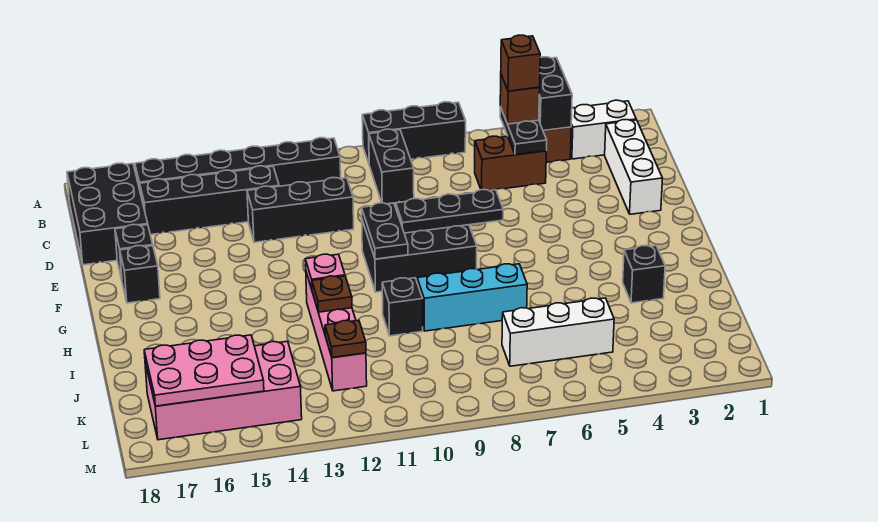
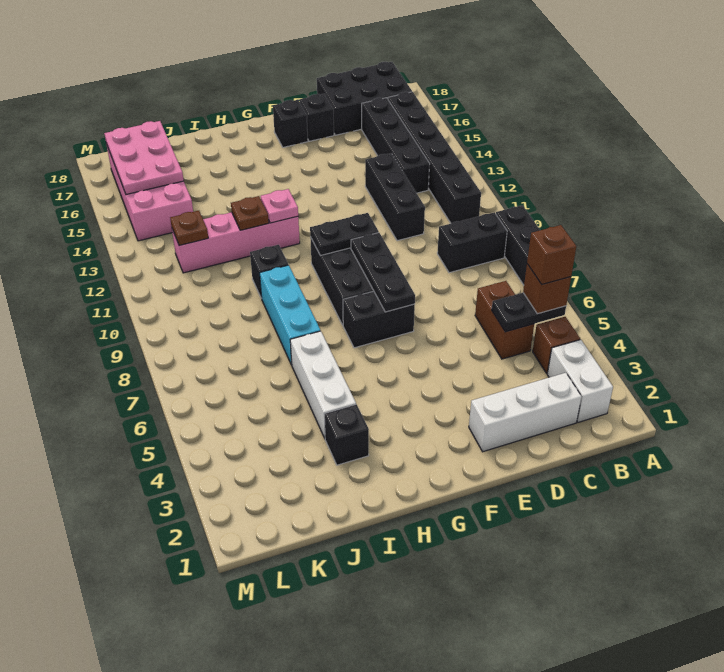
black brick A4:B4 level 2 -> black brick F7:G7 level 1
white brick K5:K7 level 1 -> white brick I4:I6 level 1

